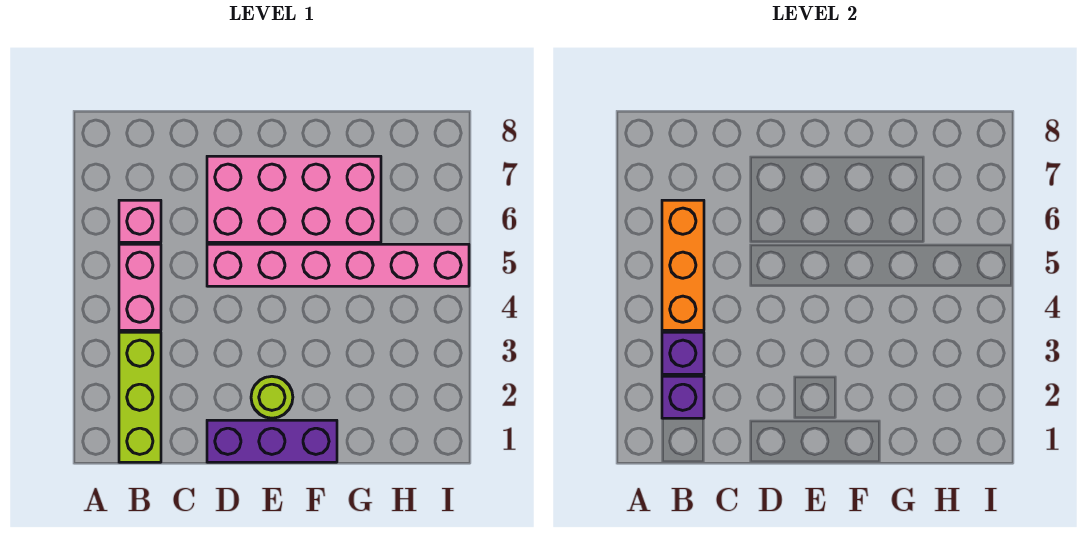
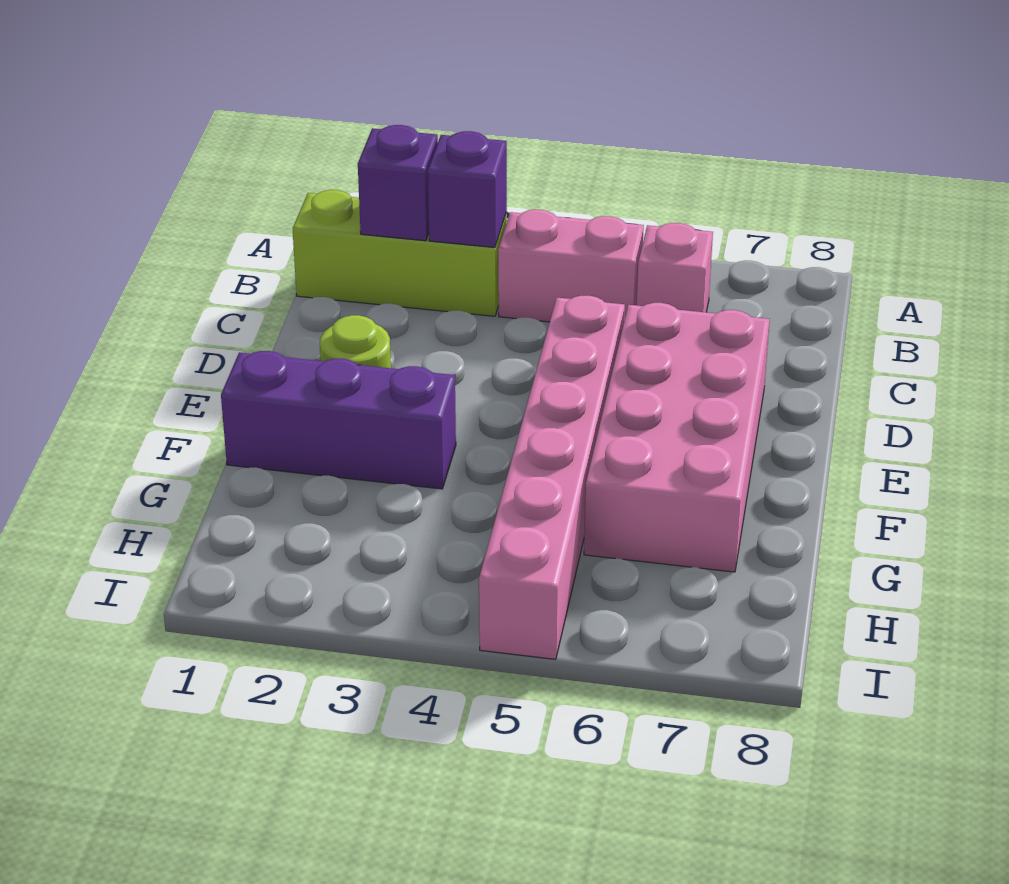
orange brick B4:B6 level 2 -> none
purple brick D1:F1 level 1 -> purple brick F1:F3 level 1

